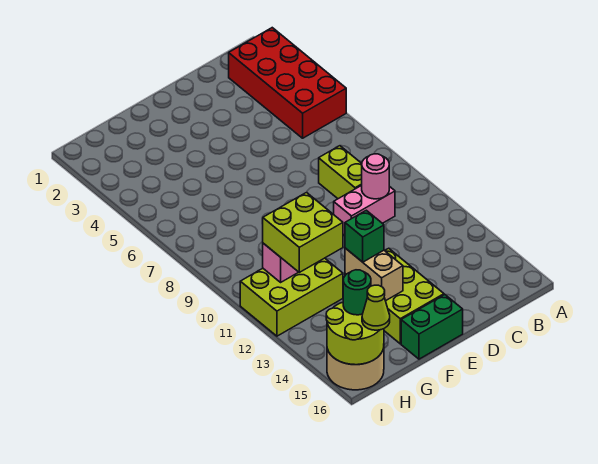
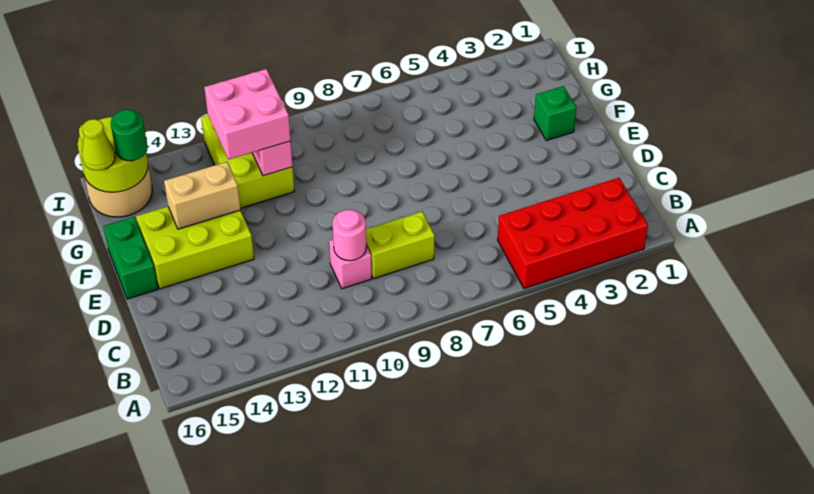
pink brick C10:D10 level 1 -> pink brick C10 level 1
green brick F13 level 3 -> green brick F2 level 1
lime brick G11:H12 level 3 -> pink brick G11:H12 level 3

